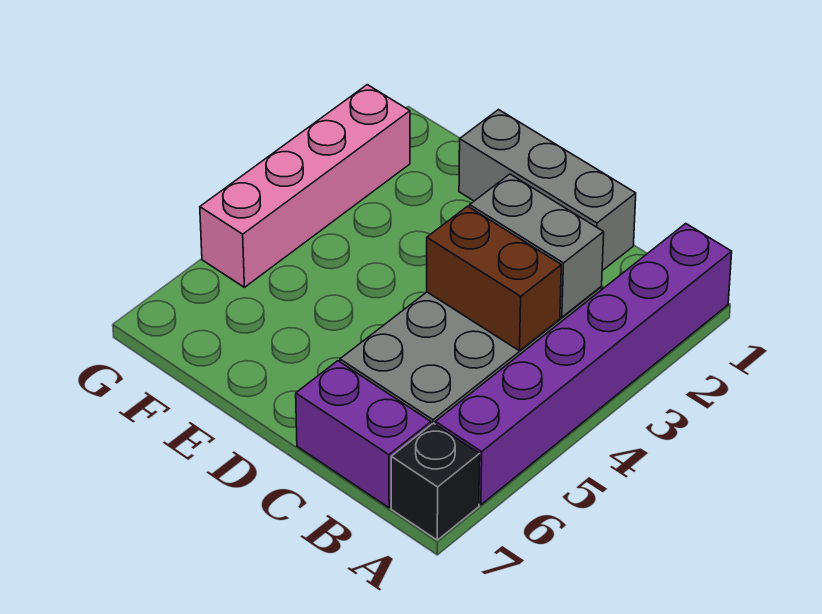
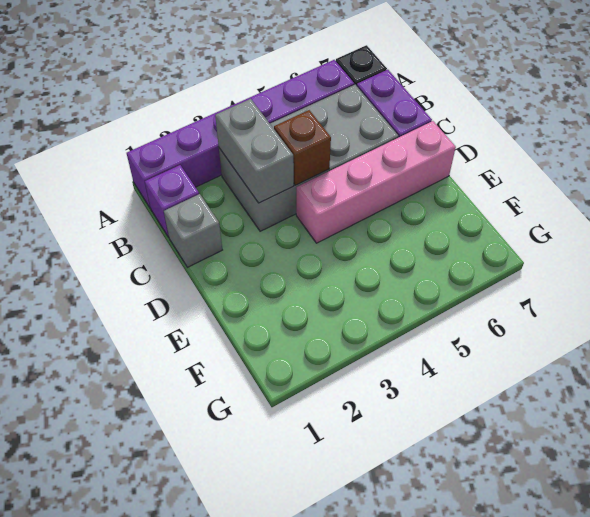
none -> purple brick B1 level 1
brown brick B4:C4 level 2 -> brown brick C4 level 2
grey brick C1:E1 level 1 -> grey brick C1 level 1
pink brick G2:G5 level 1 -> pink brick D4:D7 level 1

